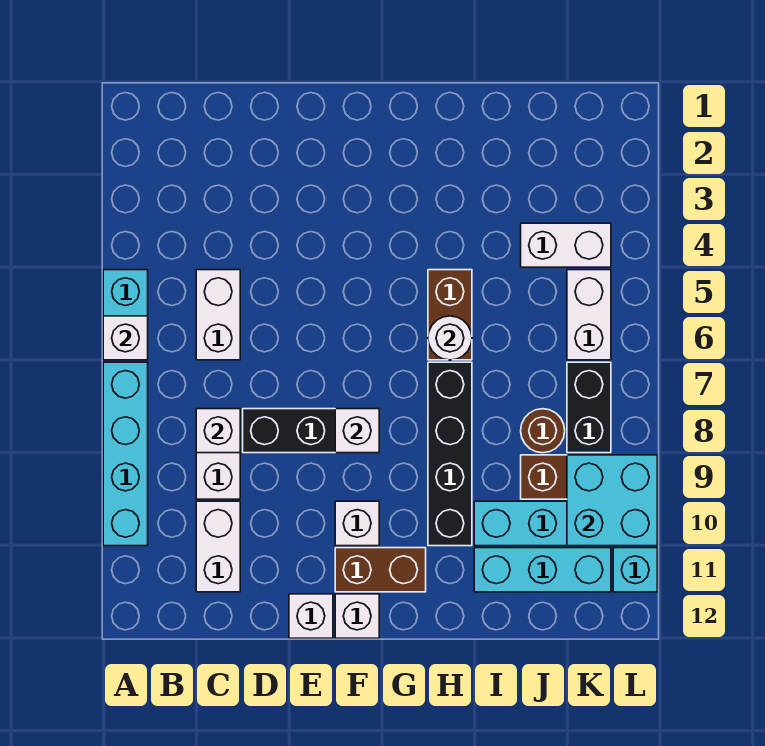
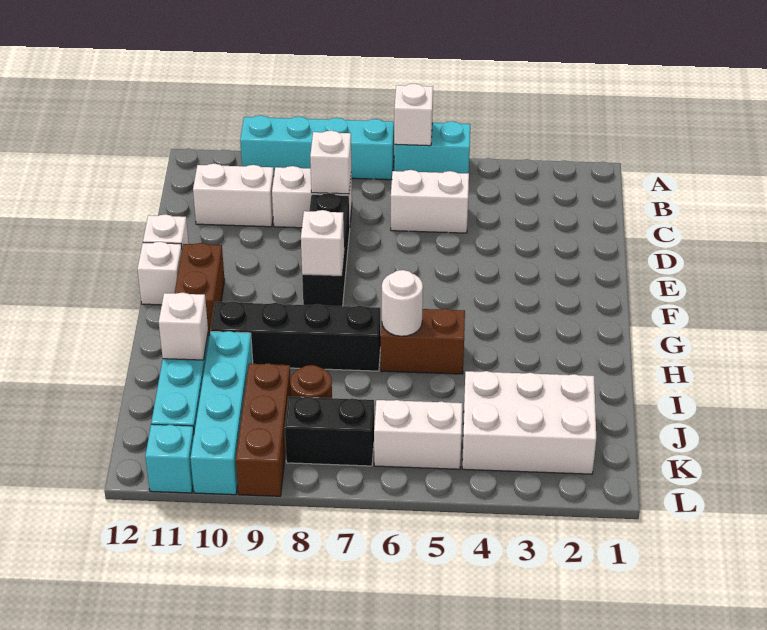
white brick F10 level 1 -> white brick I11 level 2
white brick J4:K4 level 1 -> white brick J2:K4 level 1
cyan brick K9:L10 level 2 -> none

